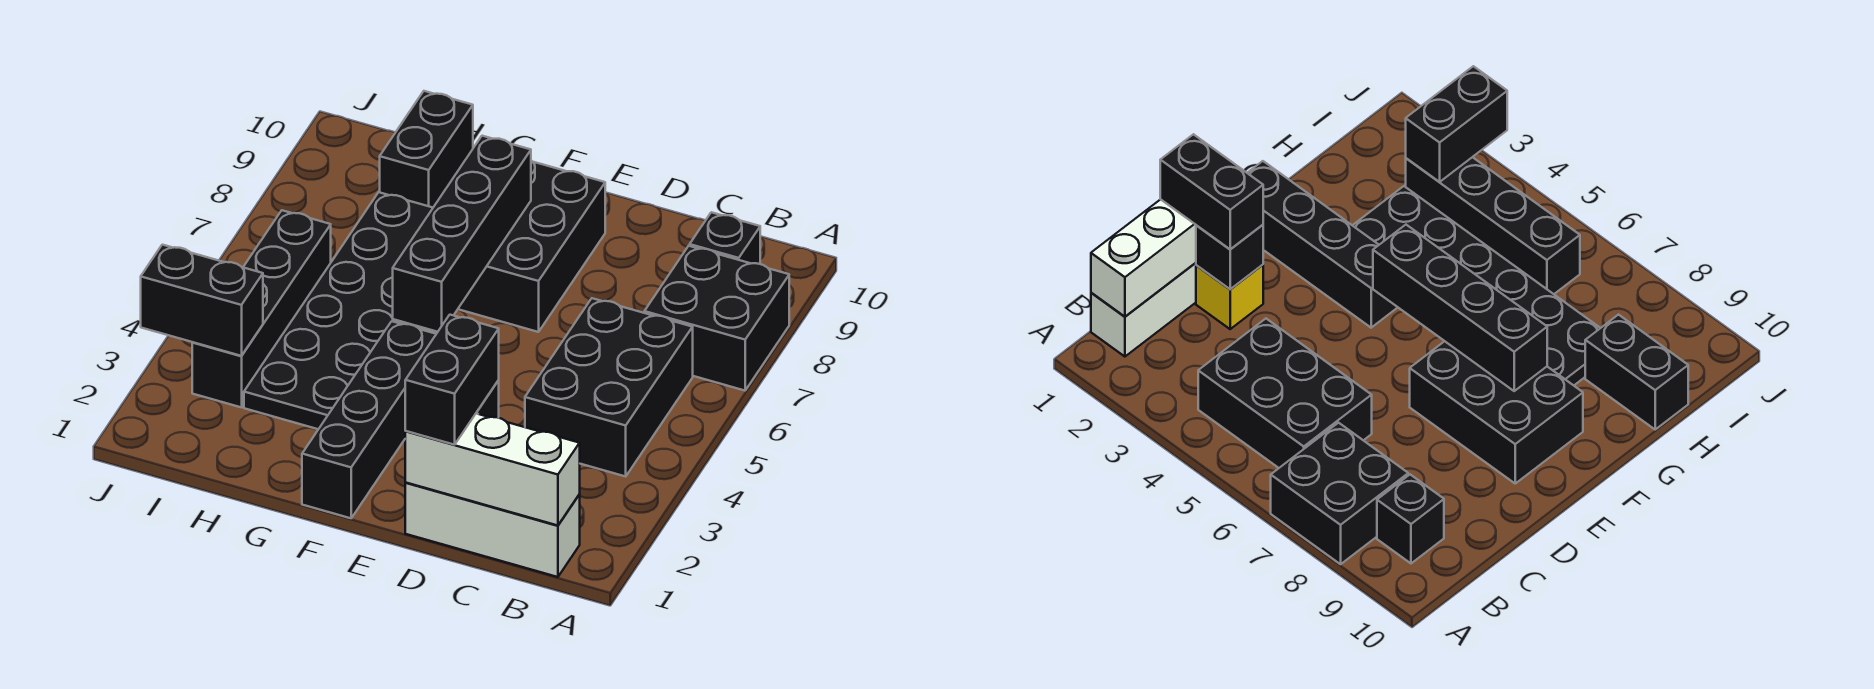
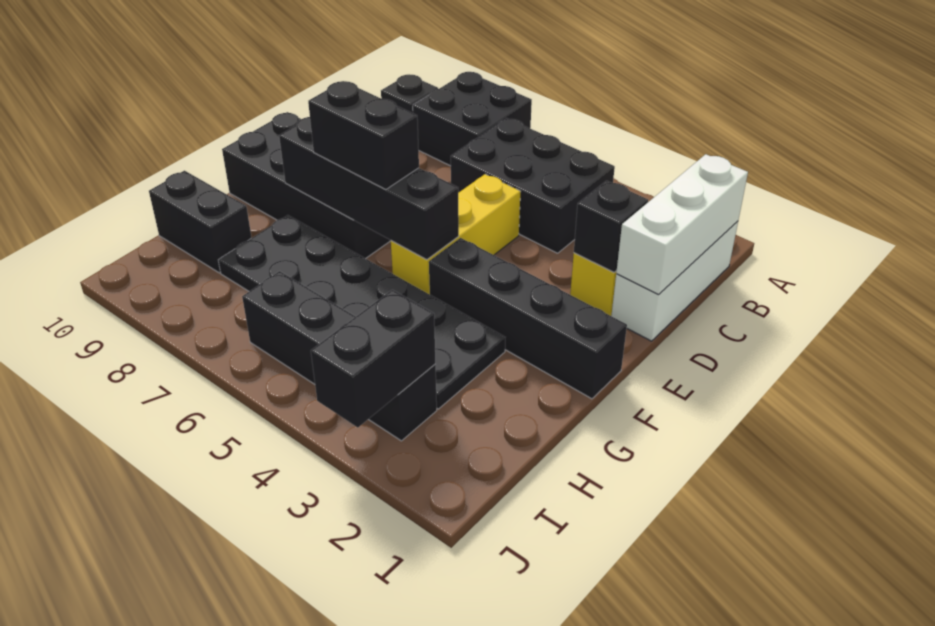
black brick D1:D2 level 3 -> black brick F6:F7 level 3
none -> yellow brick D5:F5 level 1
black brick E7:F9 level 1 -> black brick E7:F10 level 1

